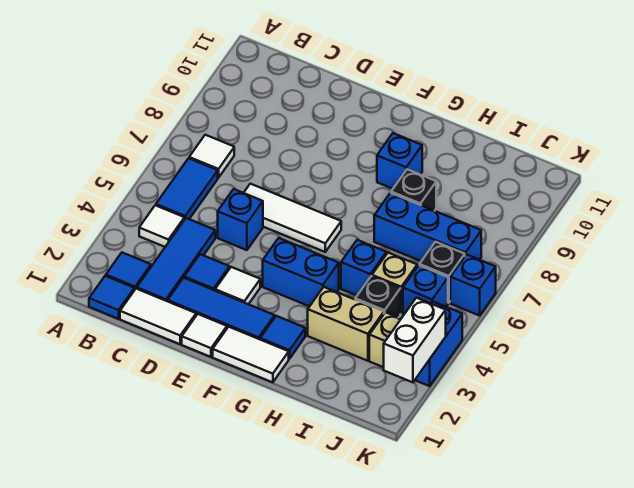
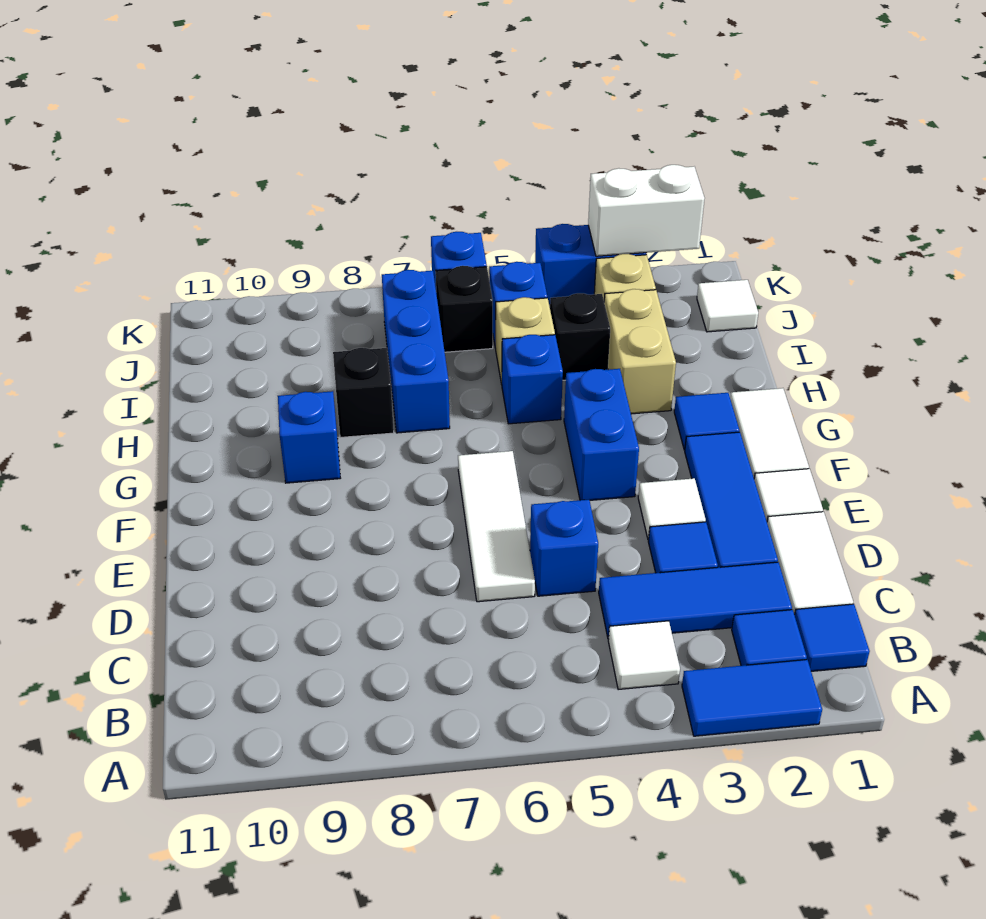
blue tile B5:B6 level 1 -> blue tile A2:A3 level 1
white tile B7 level 1 -> white tile J1 level 1

